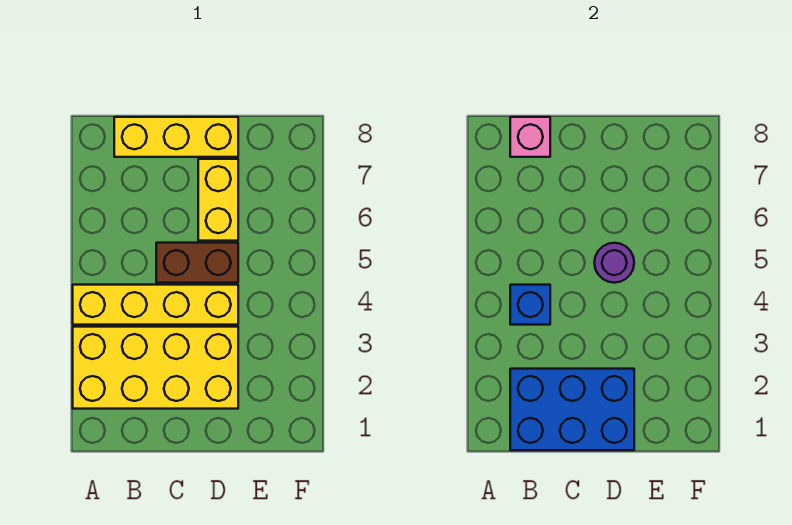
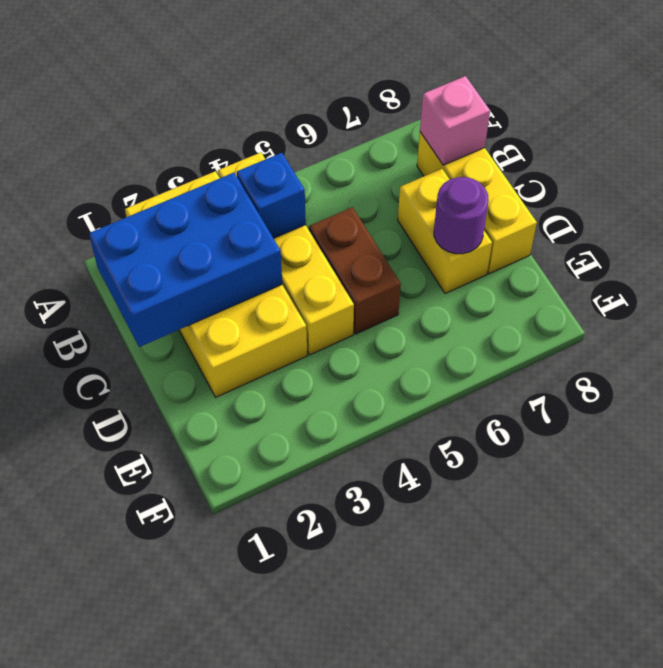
blue brick B1:D2 level 2 -> blue brick B1:C3 level 2
purple round brick D5 level 2 -> purple round brick D7 level 2
yellow brick D6:D7 level 1 -> yellow brick C7:D7 level 1

